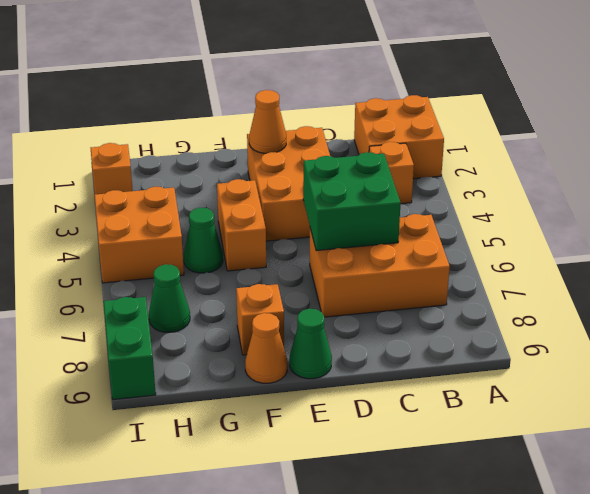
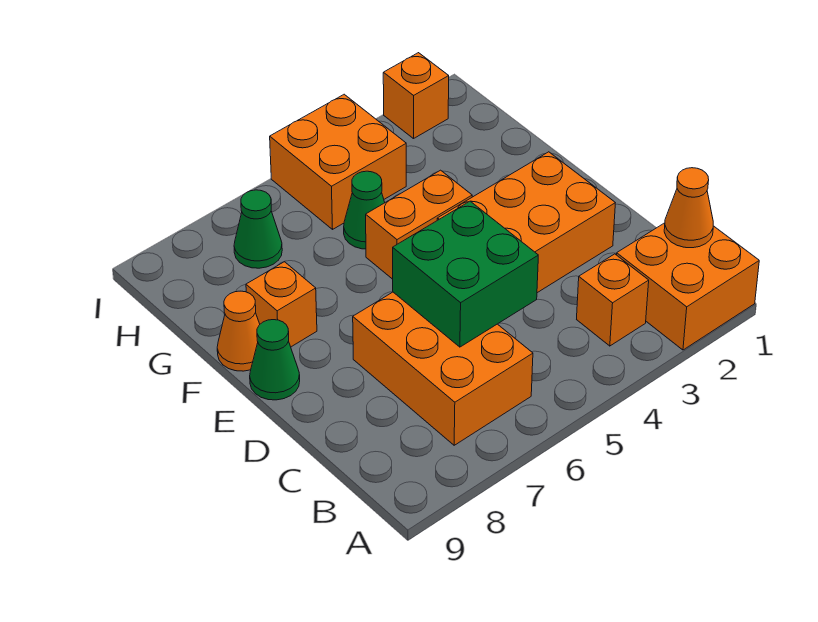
orange cone E2 level 2 -> orange cone B1 level 2
green brick I8:I9 level 1 -> none

